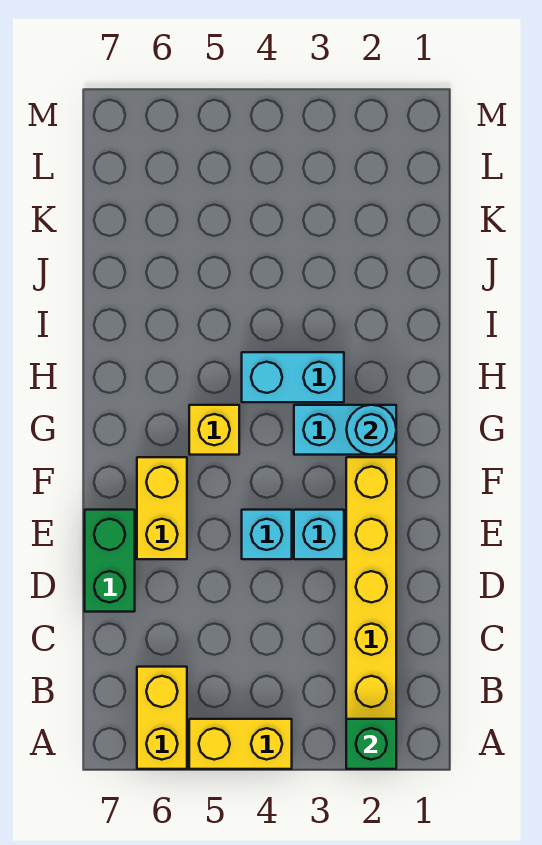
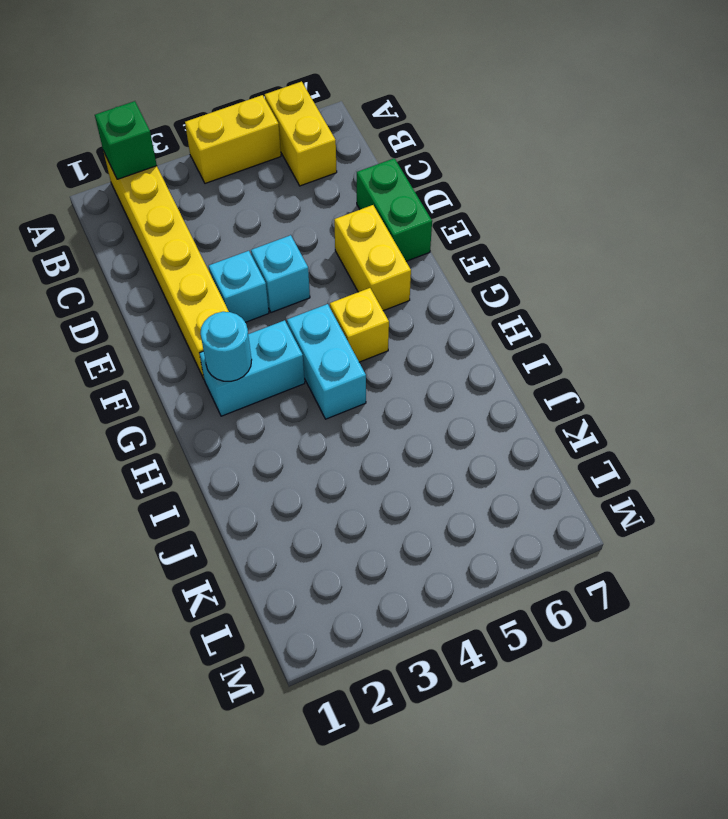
cyan brick H3:H4 level 1 -> cyan brick G4:H4 level 1

